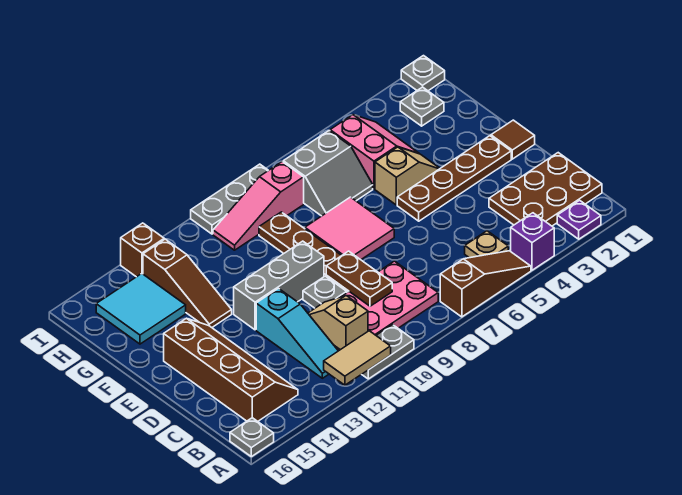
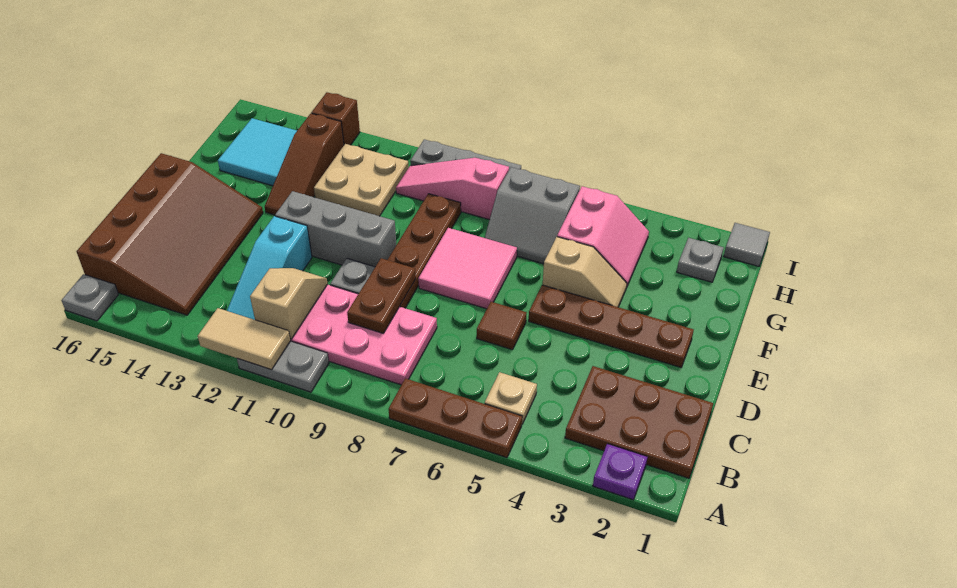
purple brick A4 level 1 -> none
brown slope A5:A7 level 1 top 7 -> brown plate A5:A7 level 1
brown slope B14:E15 level 1 top 15 -> brown slope B14:E16 level 1 top 16
brown tile E1 level 1 -> brown tile D6 level 1
none -> tan plate G11:H12 level 1
grey plate I1 level 1 -> grey tile I1 level 1

